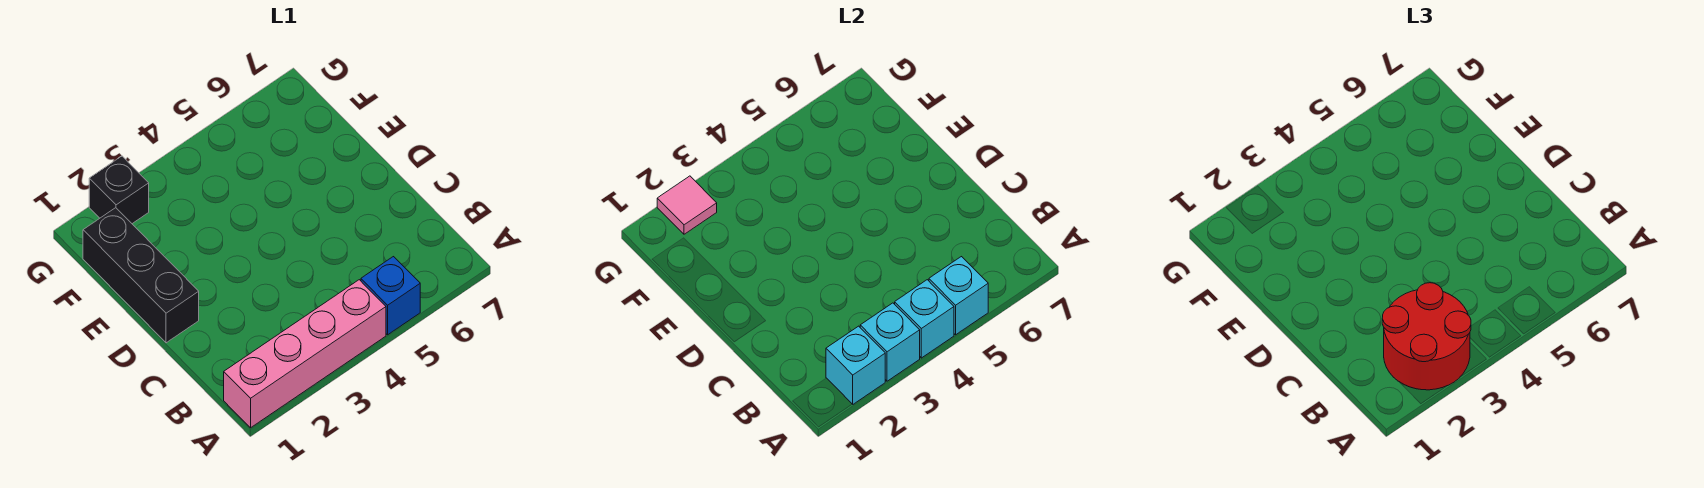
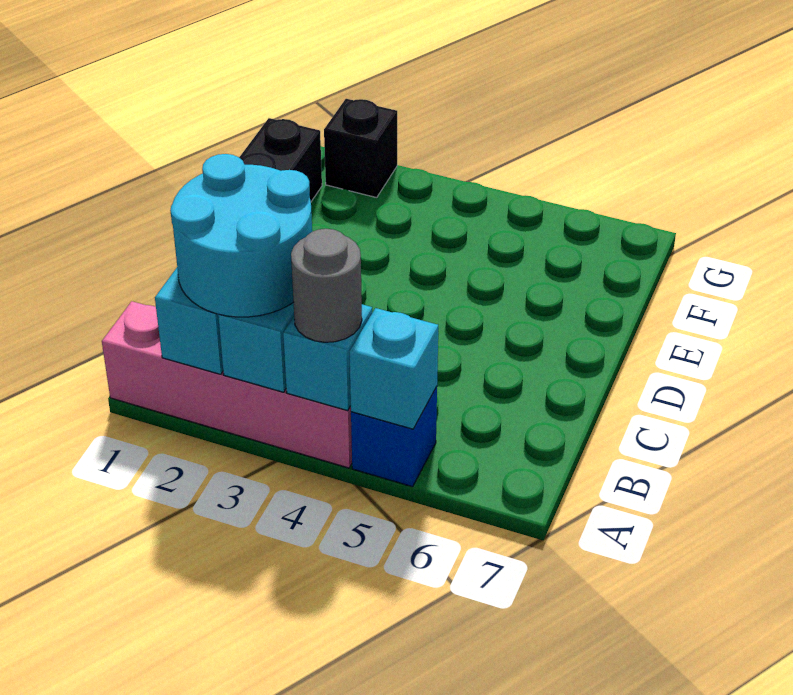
red round brick A2:B3 level 3 -> cyan round brick A2:B3 level 3
none -> grey round brick A4 level 3
pink tile G2 level 2 -> none

